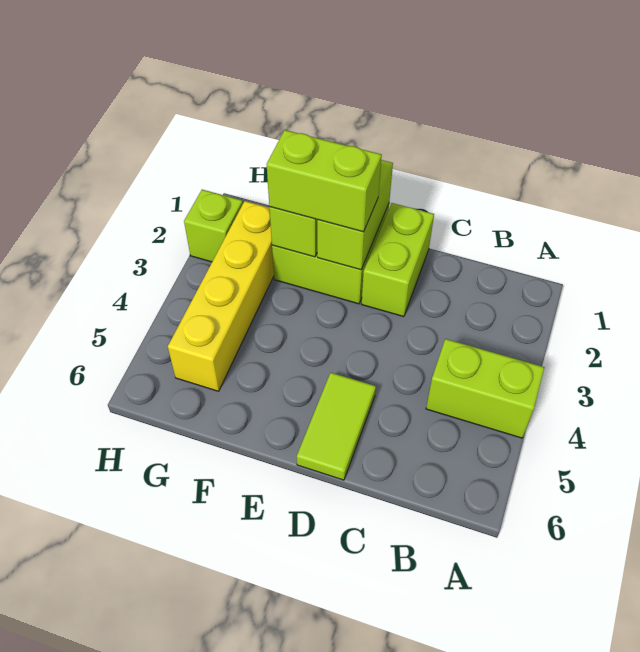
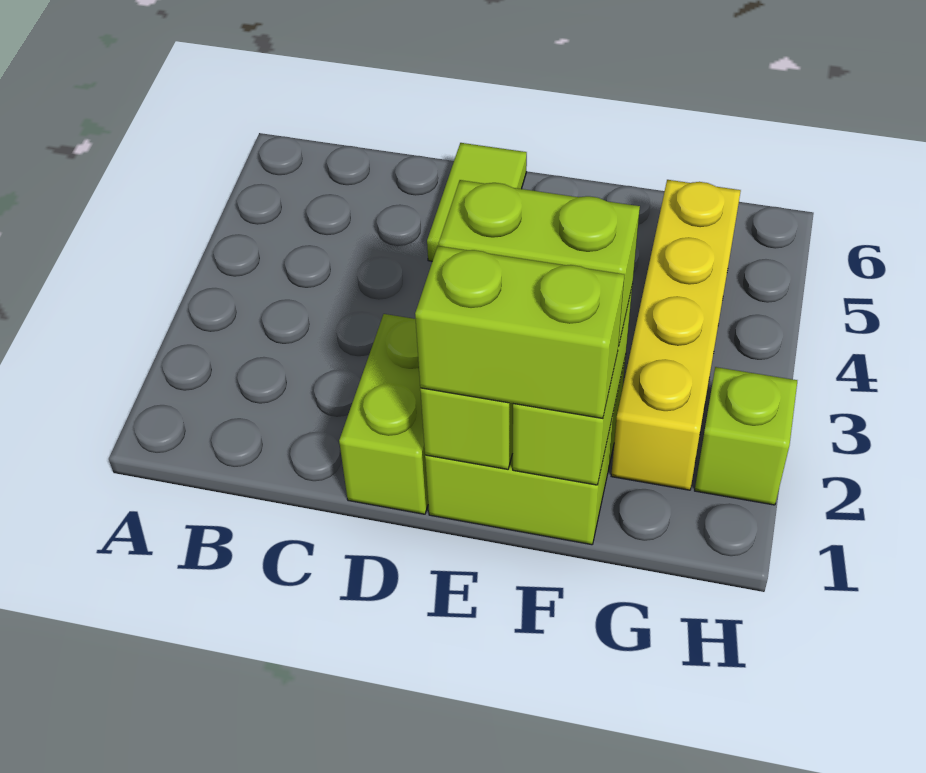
lime brick A4:B4 level 1 -> lime brick E1:F1 level 3

